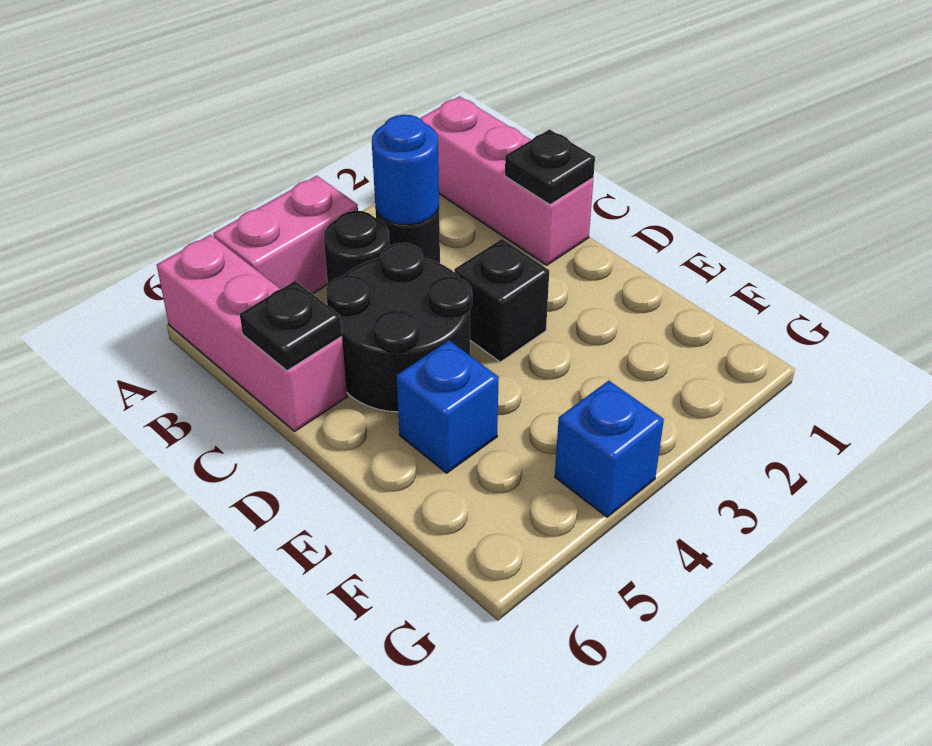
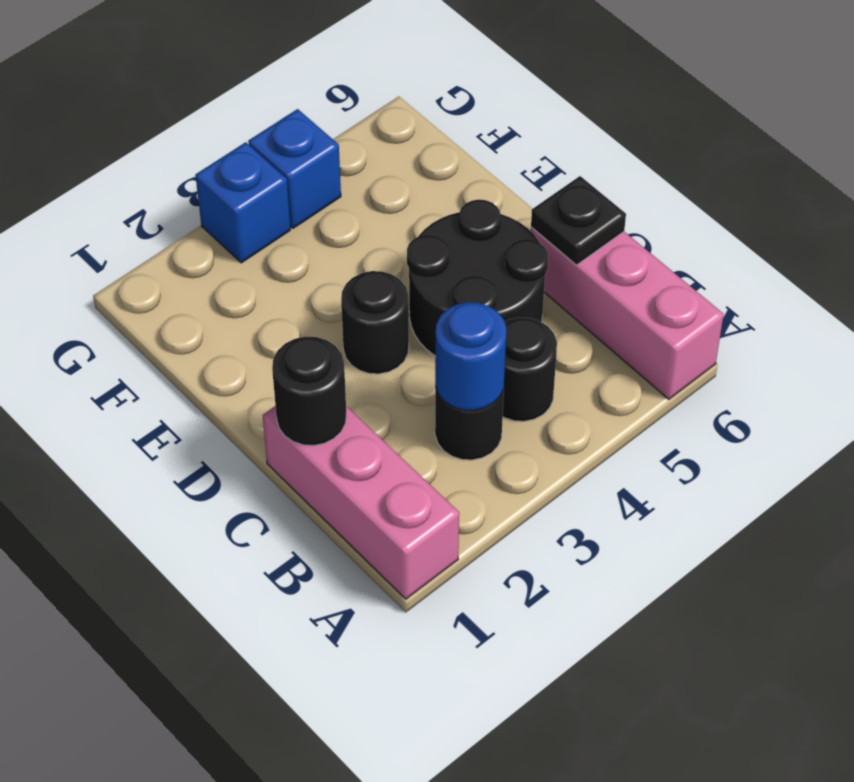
pink brick A4:A5 level 1 -> none
black plate C1 level 2 -> black round brick C1 level 2
black brick D3 level 1 -> black round brick D3 level 1
blue brick E5 level 1 -> blue brick G3 level 1

